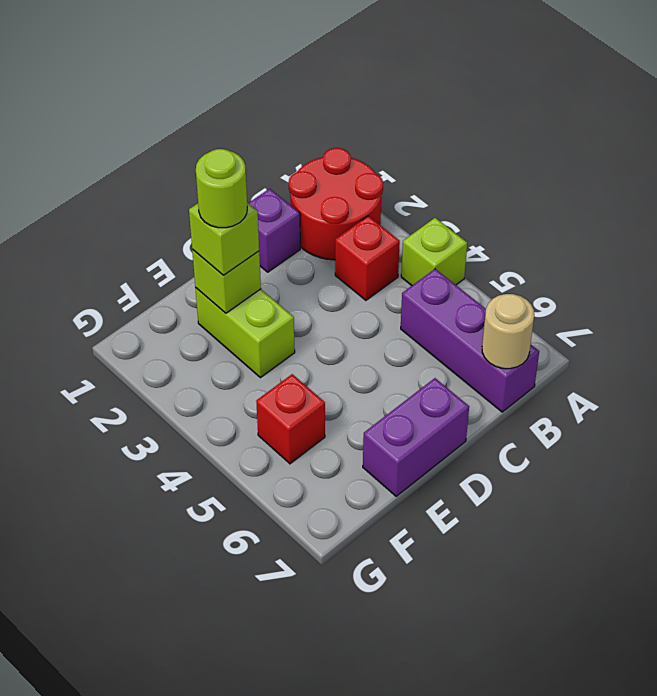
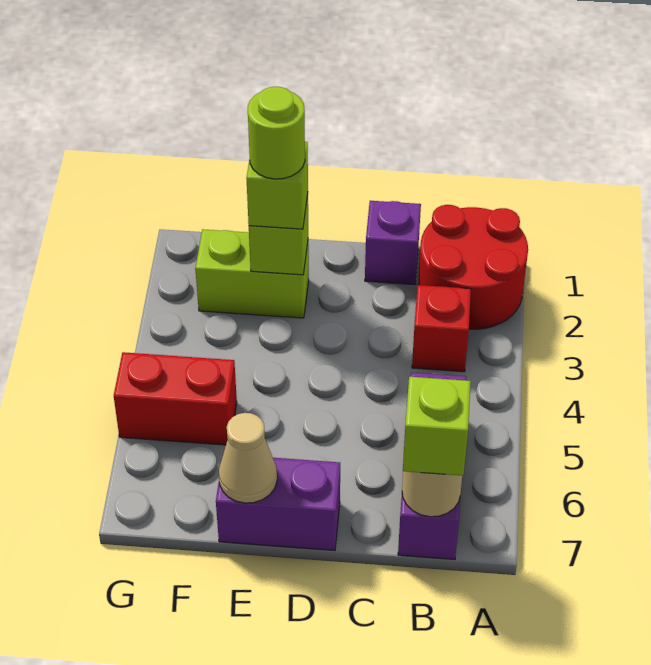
lime brick A4 level 1 -> lime brick B7 level 3
lime brick E2:E3 level 1 -> lime brick E2:F2 level 1
none -> tan cone E7 level 2
red brick F5 level 1 -> red brick F5:G5 level 1

